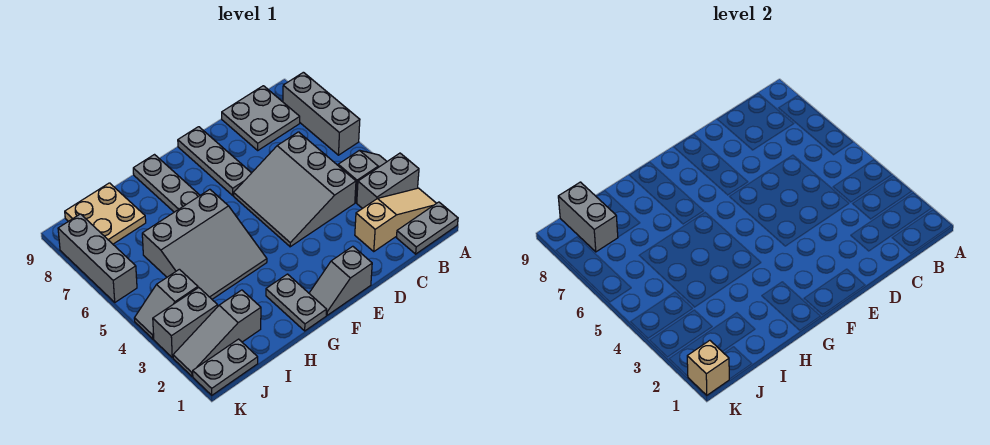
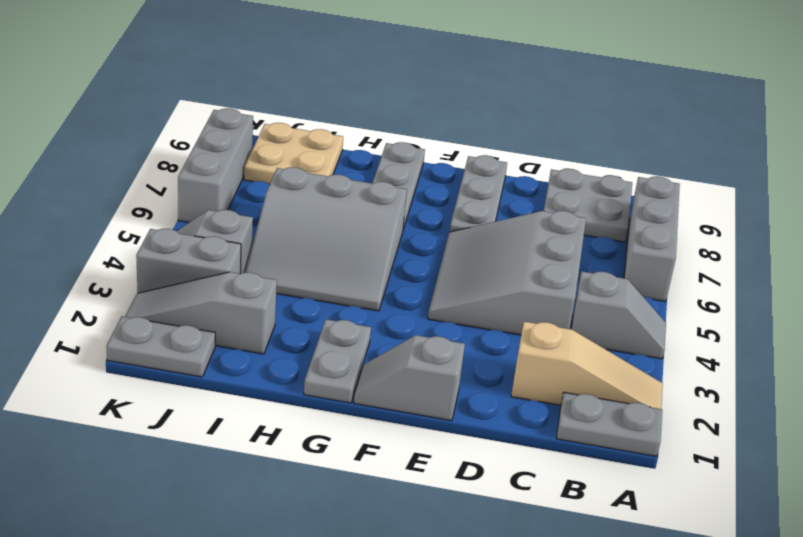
grey brick A3:B3 level 1 -> none
grey brick J8:J9 level 2 -> none
tan brick K1 level 2 -> none

